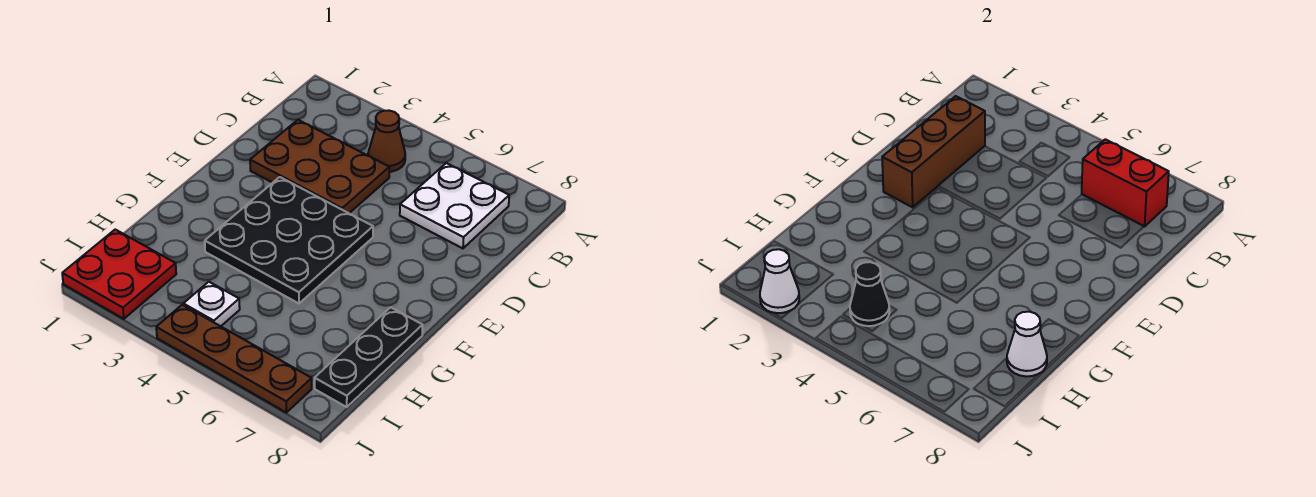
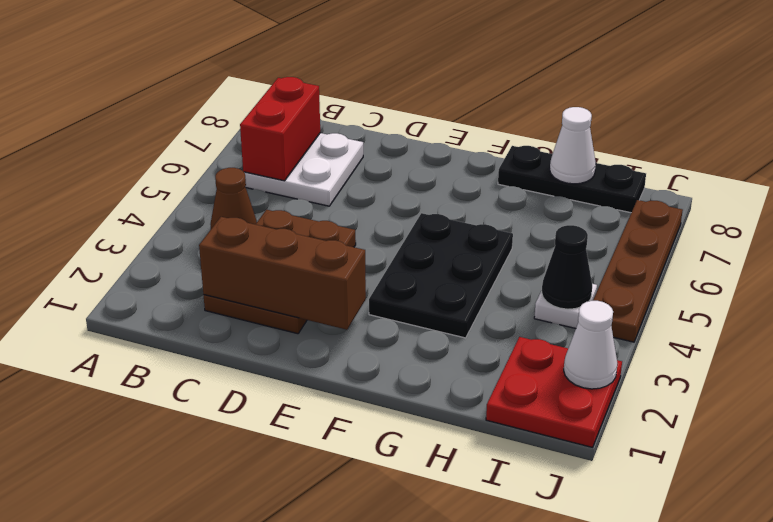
black plate E3:G5 level 1 -> black plate F3:G5 level 1

